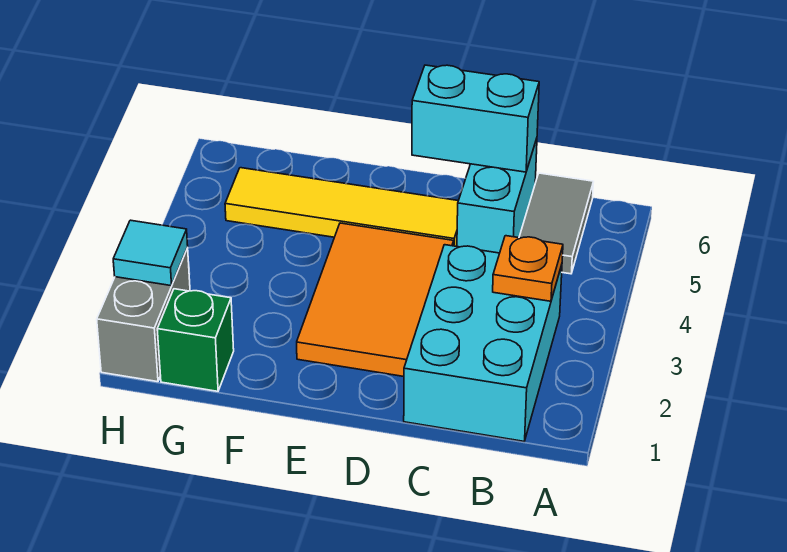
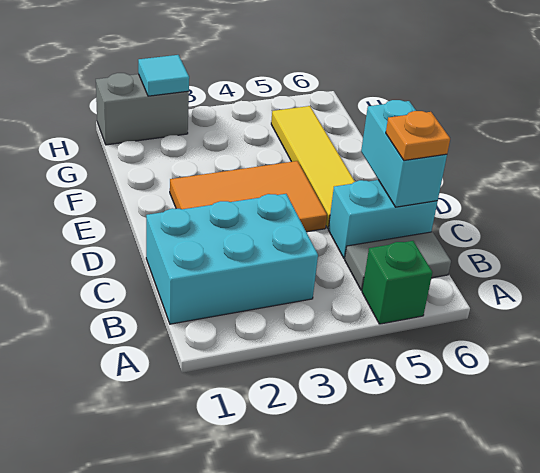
orange plate B3 level 2 -> orange plate C6 level 3
green brick G1 level 1 -> green brick A5 level 1

